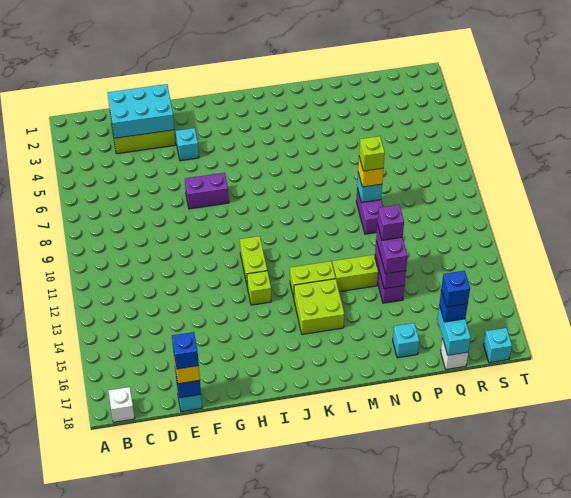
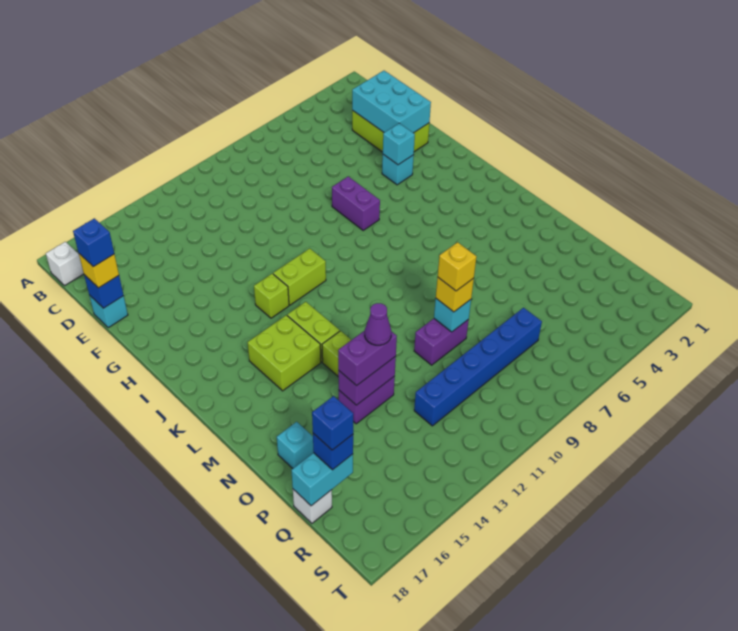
lime brick O9 level 4 -> yellow brick O9 level 4
purple brick O13 level 4 -> purple cone O13 level 4
none -> blue brick Q7:Q12 level 1
cyan brick S18 level 1 -> cyan brick G4 level 2

